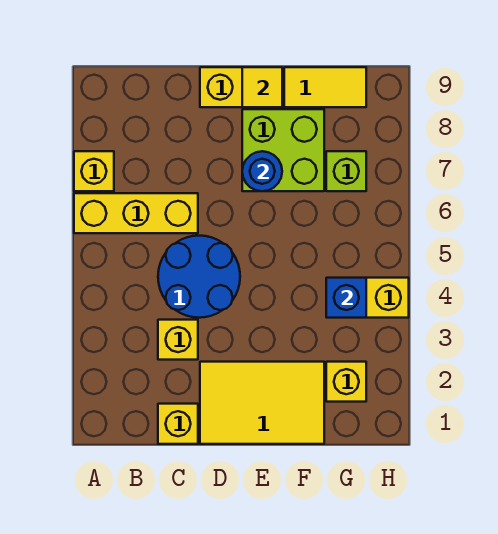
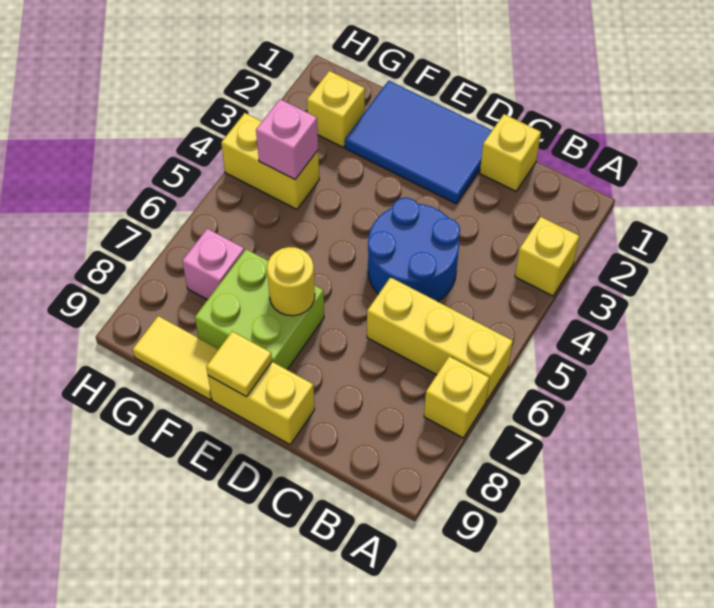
yellow brick C3 level 1 -> yellow brick A3 level 1
yellow tile D1:F2 level 1 -> blue tile D1:F2 level 1
blue round brick E7 level 2 -> yellow round brick E7 level 2
blue brick G4 level 2 -> pink brick G4 level 2
lime brick G7 level 1 -> pink brick G7 level 1

